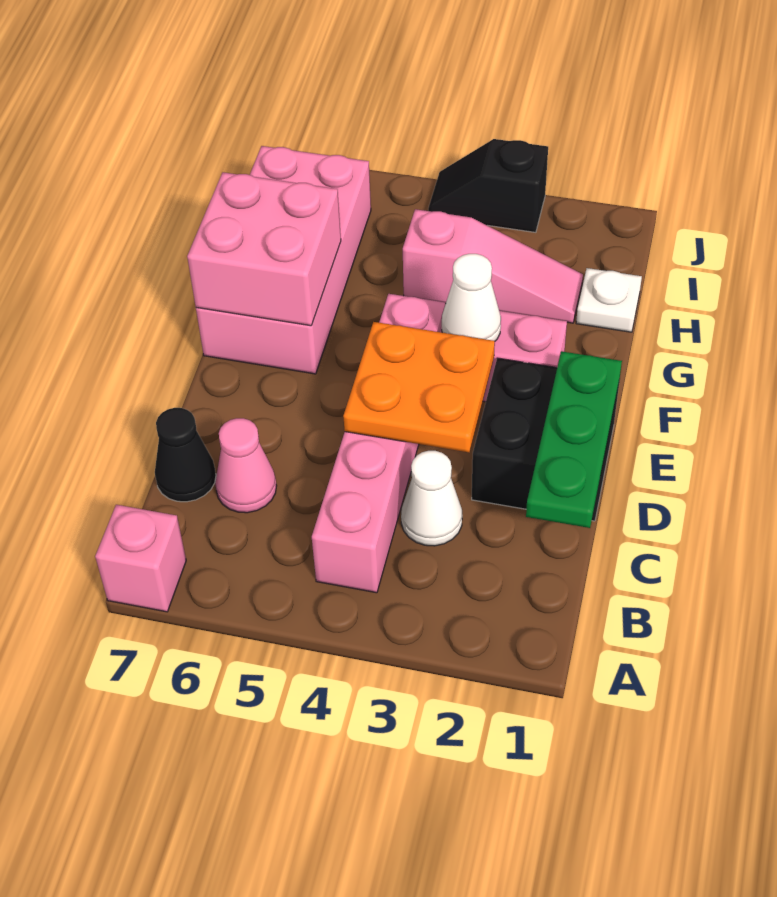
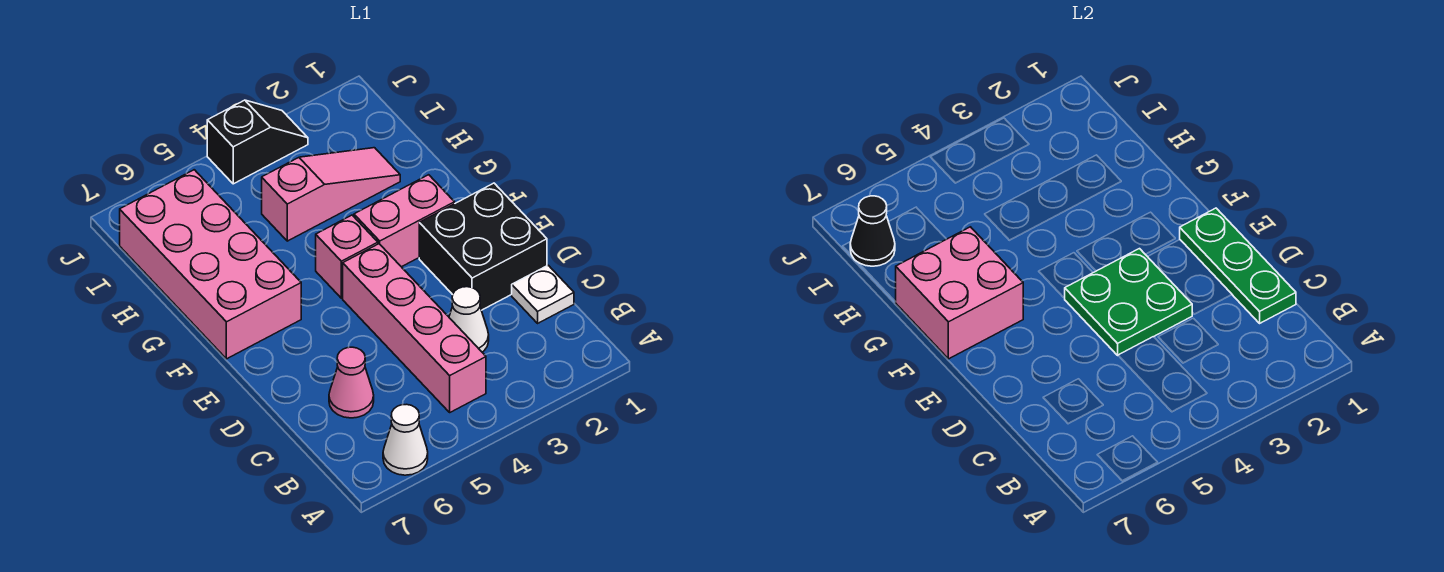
pink brick A7 level 1 -> none
black cone C7 level 1 -> black cone I7 level 2
orange plate D3:E4 level 2 -> green plate D3:E4 level 2
white cone F3 level 2 -> white cone A6 level 1
white plate H1 level 1 -> white plate C1 level 1
black slope J3:J4 level 1 top 3 -> black slope J3:J4 level 1 top 4

